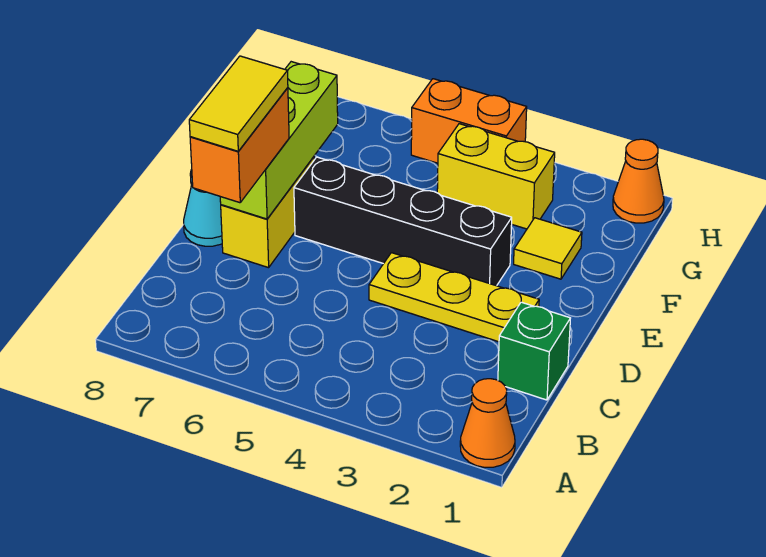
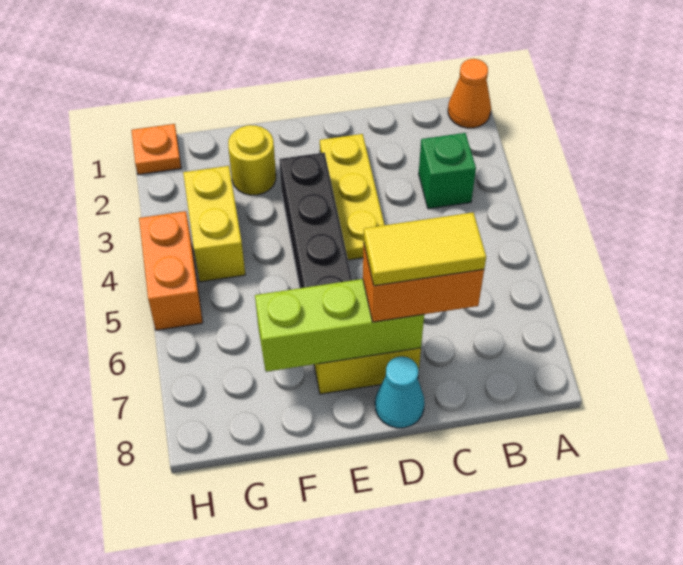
green brick C1 level 1 -> green brick B3 level 1
yellow tile F2 level 1 -> yellow round brick F2 level 1
orange cone H1 level 1 -> orange plate H1 level 1

